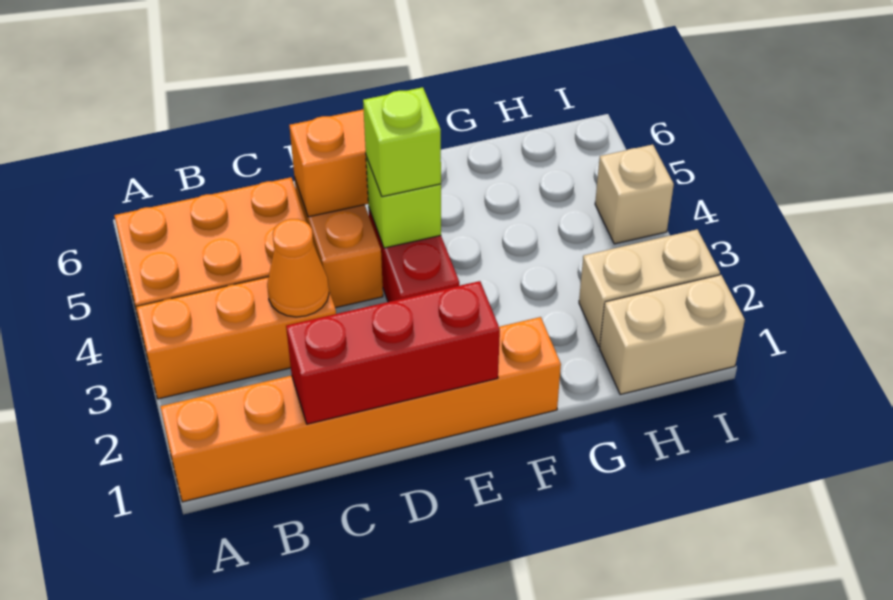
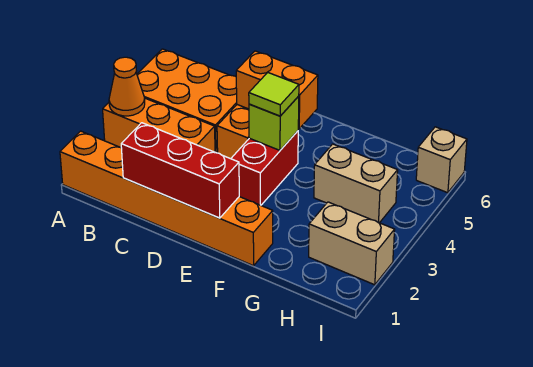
orange cone C3 level 2 -> orange cone A3 level 2
lime brick E4 level 3 -> lime tile E4 level 3
tan brick H1:I1 level 1 -> tan brick G4:H4 level 1
tan brick I4 level 1 -> tan brick I6 level 1

